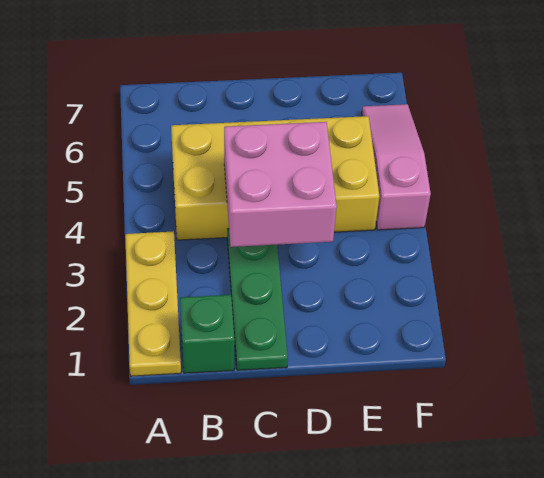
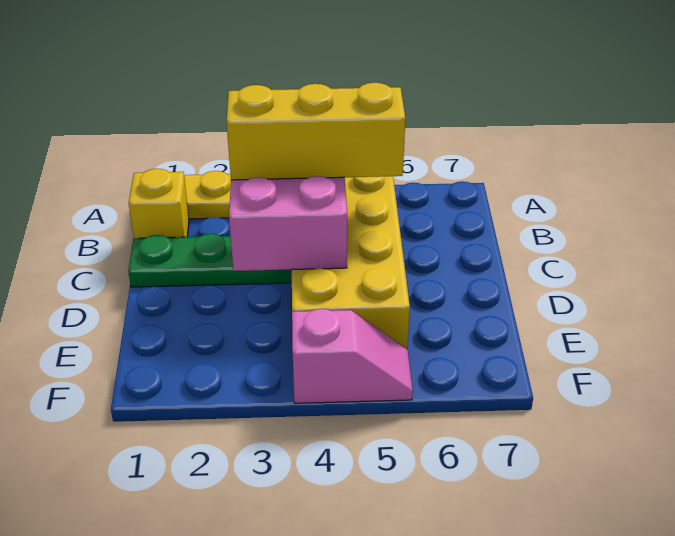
green brick B1 level 1 -> yellow brick B1 level 1
none -> yellow brick C3:C5 level 3
pink slope F4:F6 level 1 top 4 -> pink slope F4:F5 level 1 top 4

